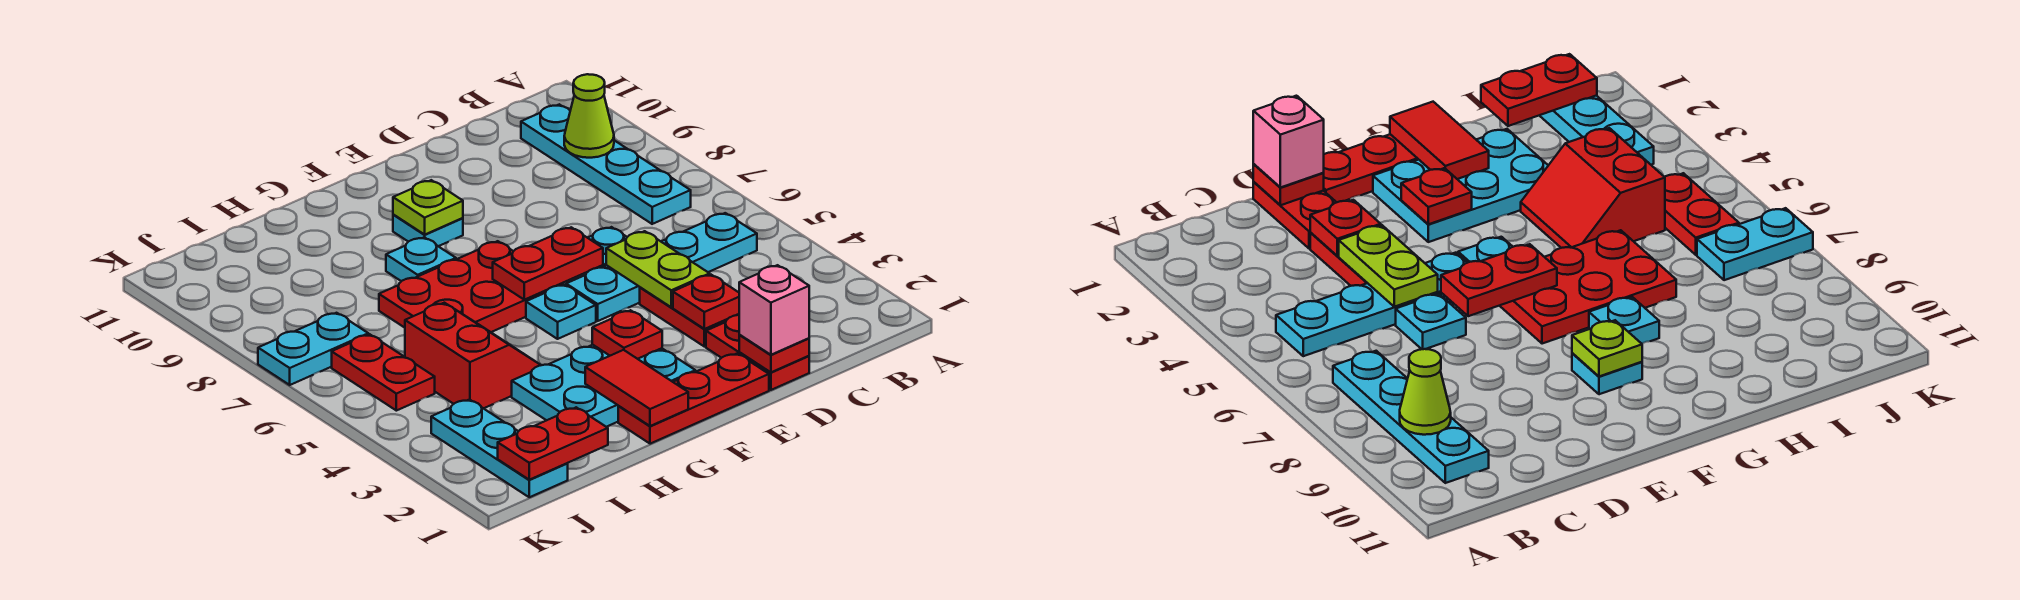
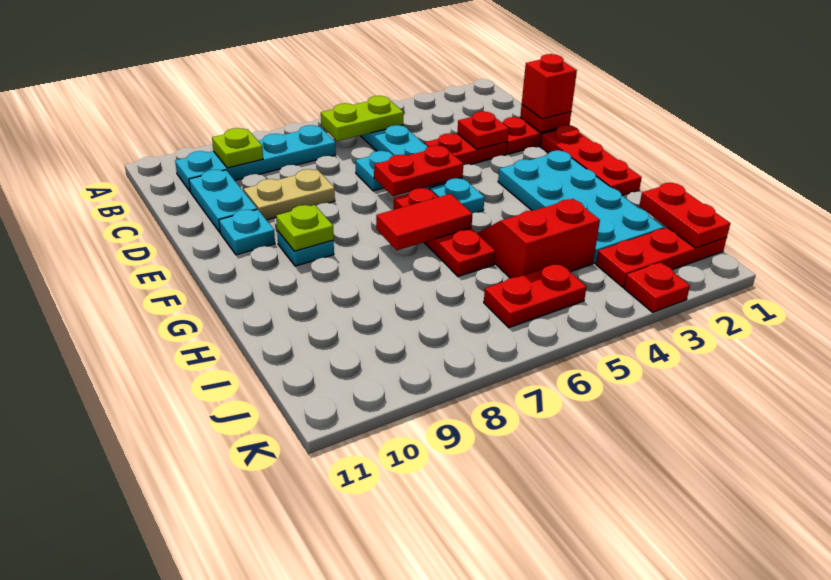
lime cone B9 level 2 -> lime plate B9 level 2
pink brick D1 level 3 -> red brick D1 level 3
lime plate D4:D5 level 2 -> lime plate B5:B6 level 2
none -> tan plate D8:D9 level 1
red plate E6:F6 level 2 -> red plate E5:E6 level 2
cyan plate F2:H3 level 1 -> cyan plate F2:I3 level 1
red plate F3 level 2 -> red plate K3 level 1
red plate F6:H7 level 1 -> red plate F6:H6 level 1
red tile G1:G2 level 2 -> red tile G6:G7 level 2
cyan plate G8 level 1 -> cyan plate E10 level 1
cyan plate J1:J3 level 1 -> red plate J1:J3 level 1
cyan plate J7:K7 level 1 -> cyan plate C10:D10 level 1

